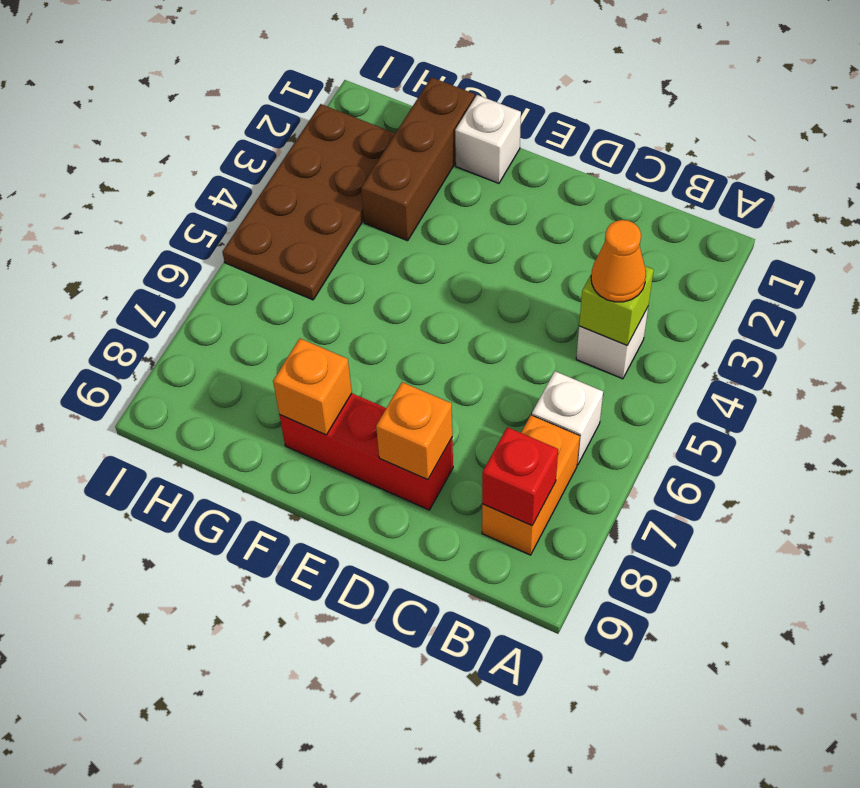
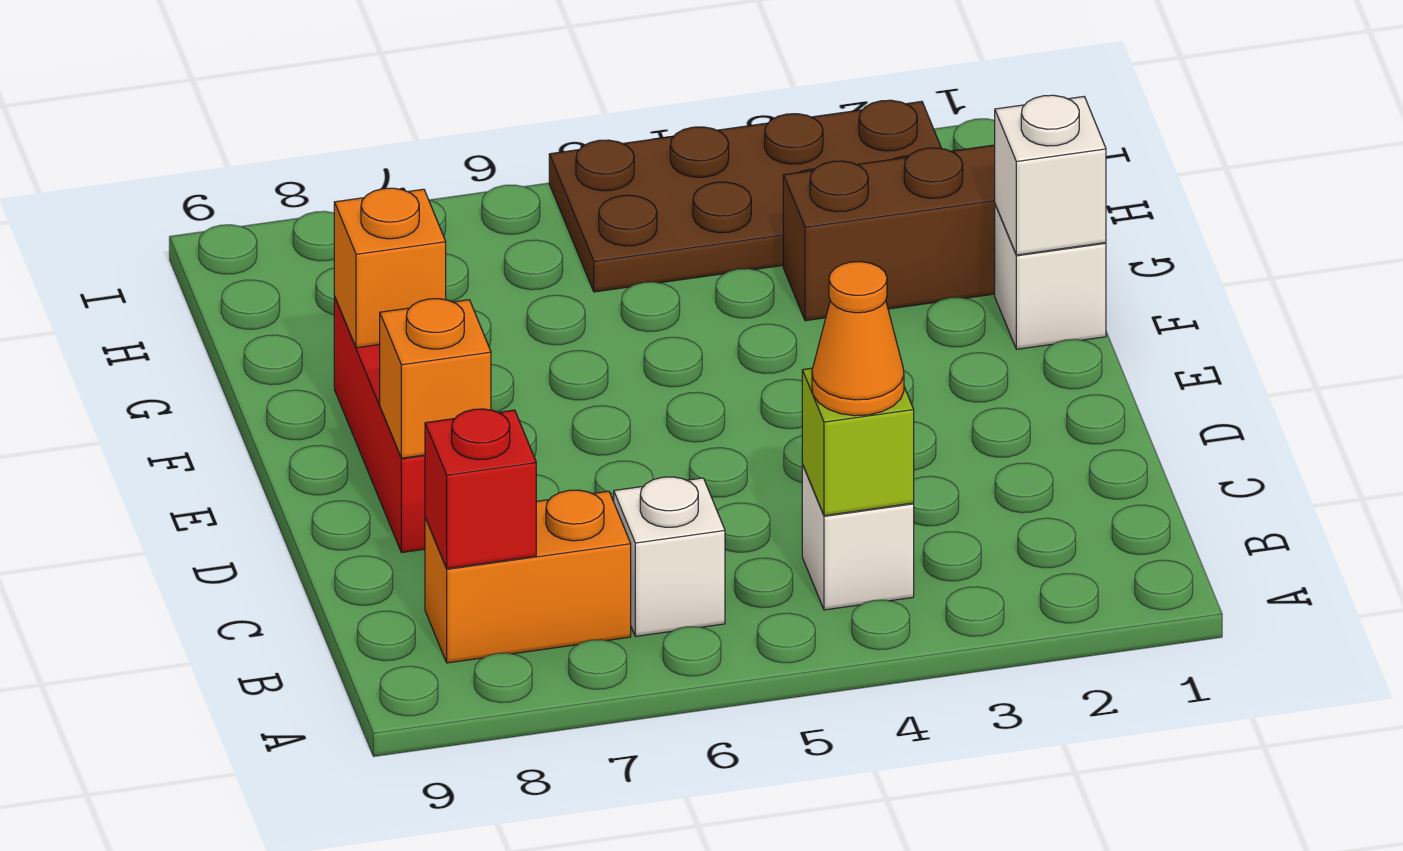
none -> white brick F1 level 2

